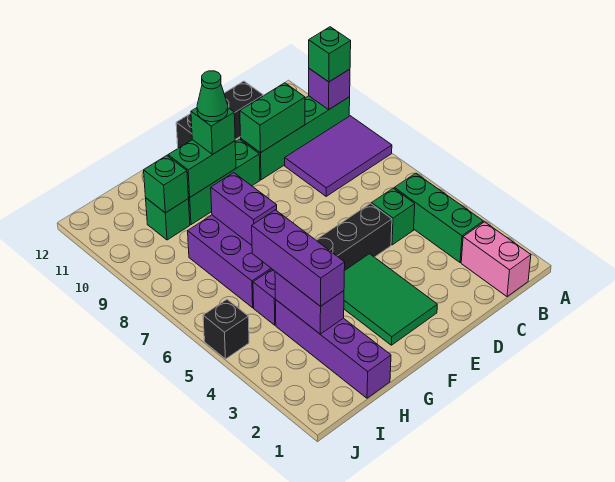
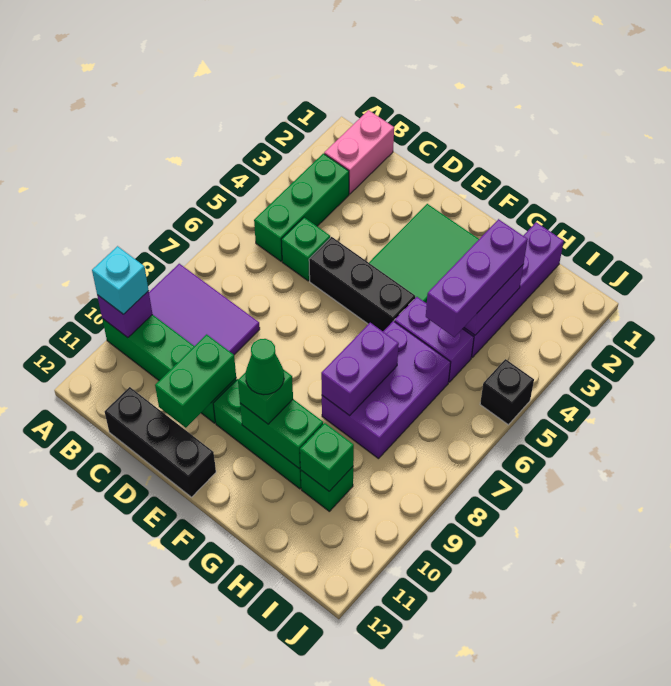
green brick A10 level 3 -> cyan brick A10 level 3
green brick C10:D10 level 2 -> green brick D10:D11 level 2

